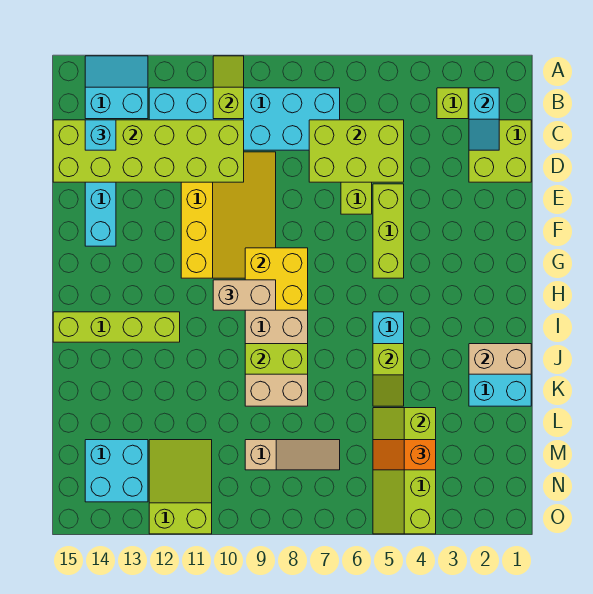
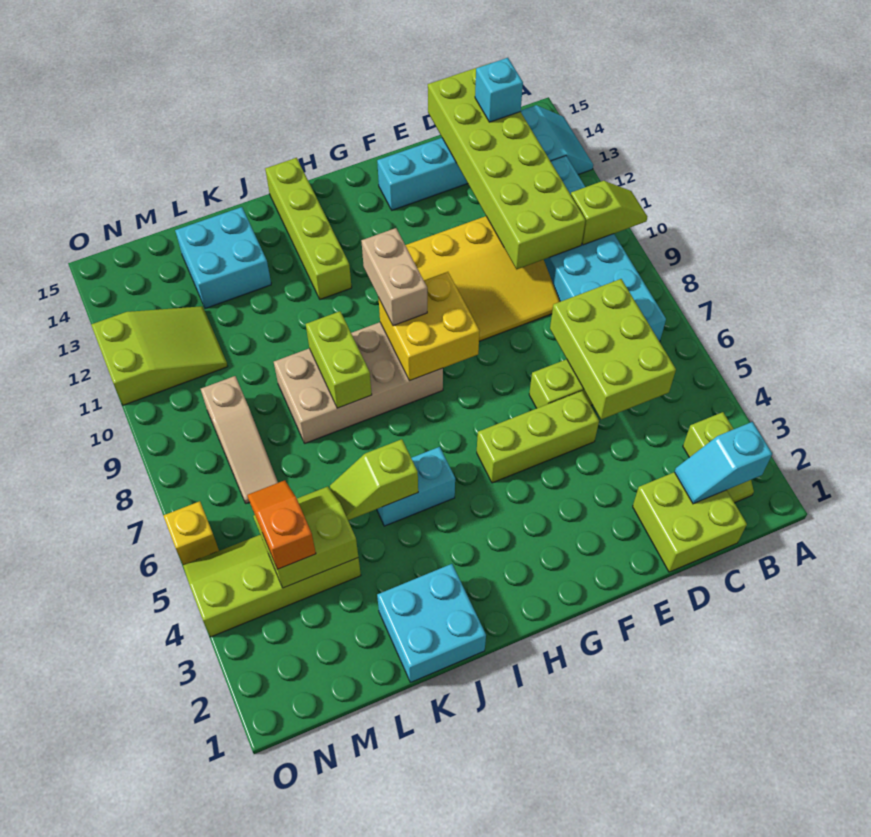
tan brick J1:J2 level 2 -> none
cyan brick M13:N14 level 1 -> cyan brick K13:L14 level 1
none -> yellow brick O6 level 1

